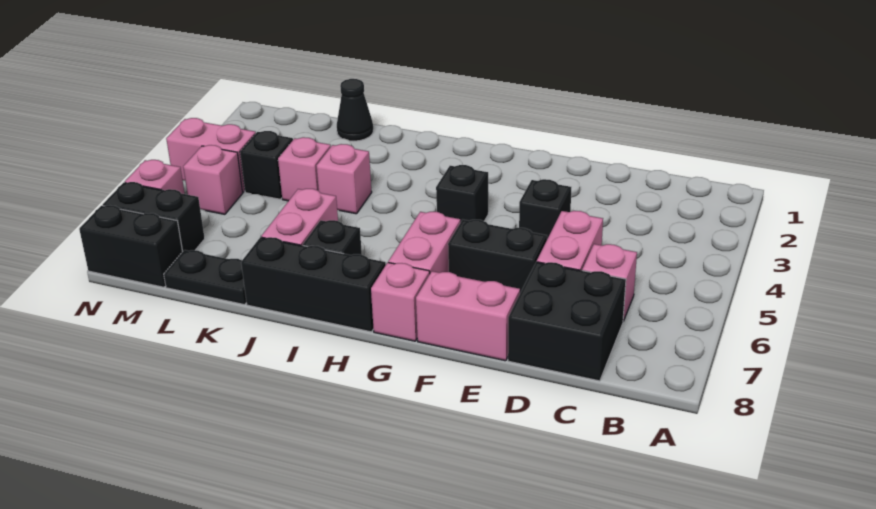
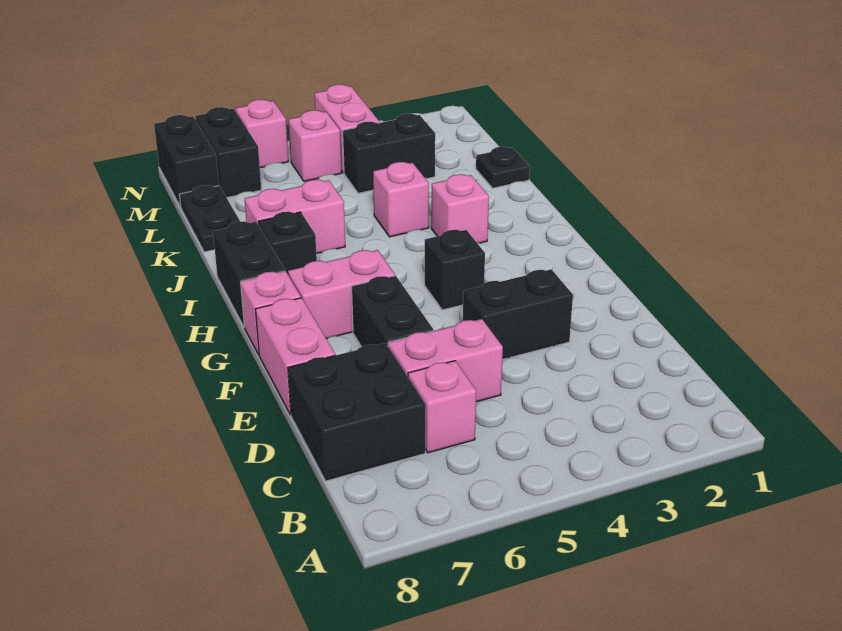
black brick E4 level 1 -> black brick E3:E4 level 1
black brick H8:J8 level 1 -> black brick H8:I8 level 1
black cone K1 level 1 -> black plate K1 level 1
pink brick K4 level 1 -> pink brick I3 level 1
black brick L4 level 1 -> black brick L3:L4 level 1

